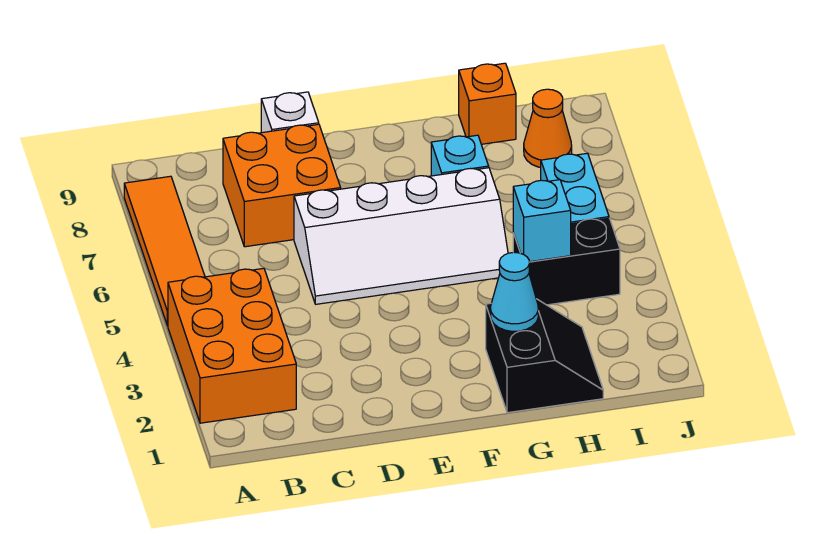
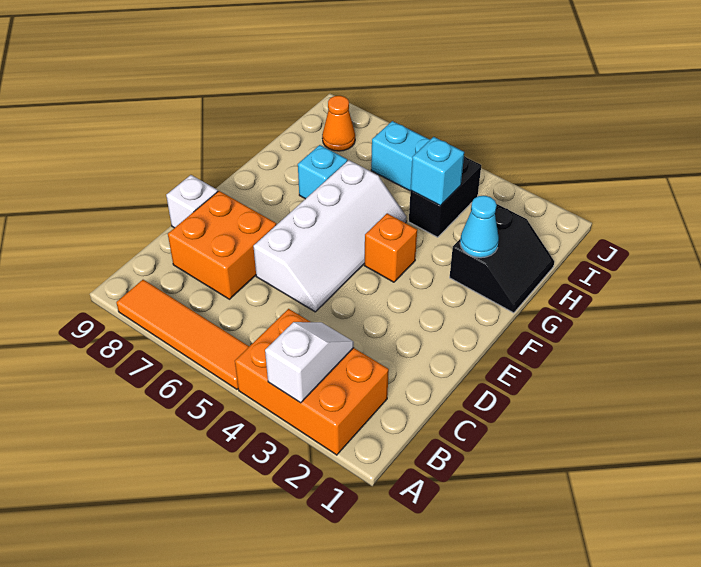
none -> white slope A3:B3 level 2 top A
black slope G1:H2 level 1 top G -> black slope G1:H2 level 1 top 2
orange brick H9 level 1 -> orange brick F4 level 1

